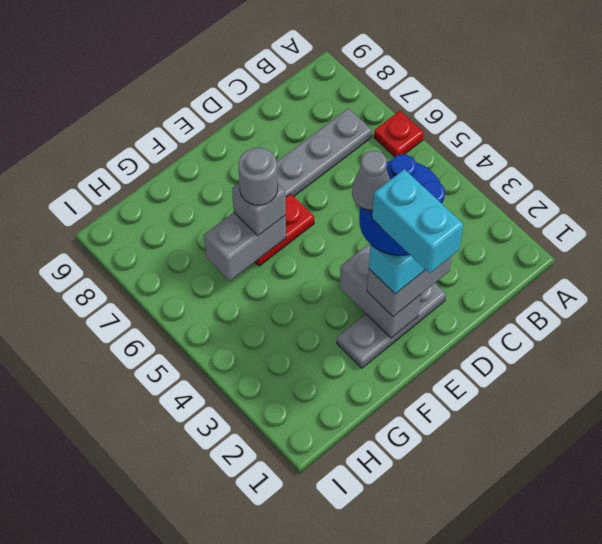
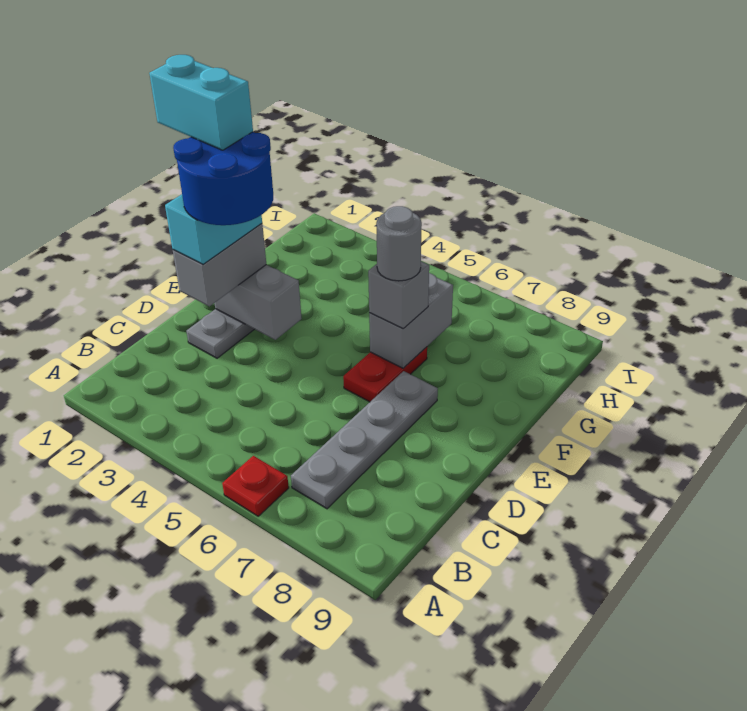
grey cone E3 level 6 -> none

